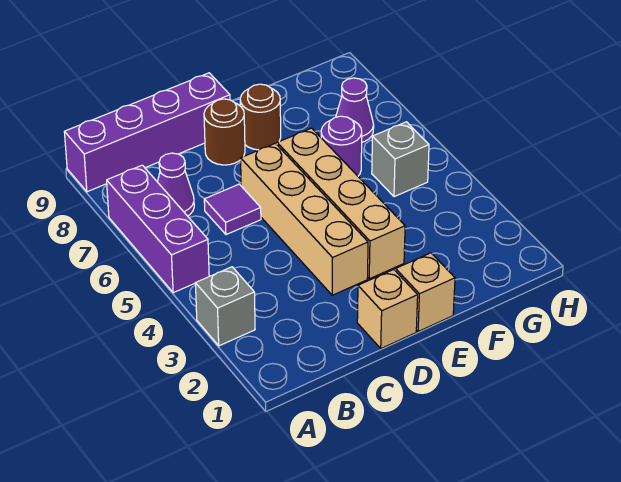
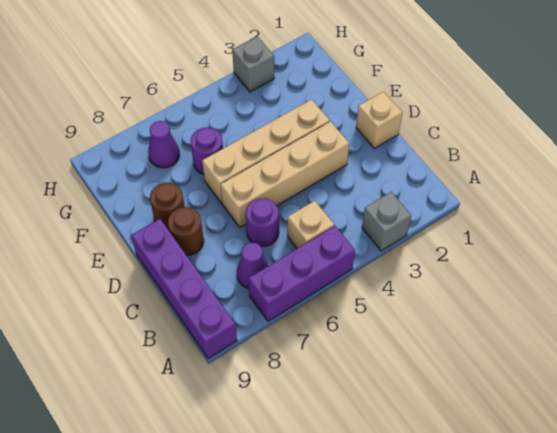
purple tile C6 level 1 -> purple round brick C6 level 1
tan brick E1 level 1 -> tan brick B5 level 1
grey brick G5 level 1 -> grey brick H3 level 1

